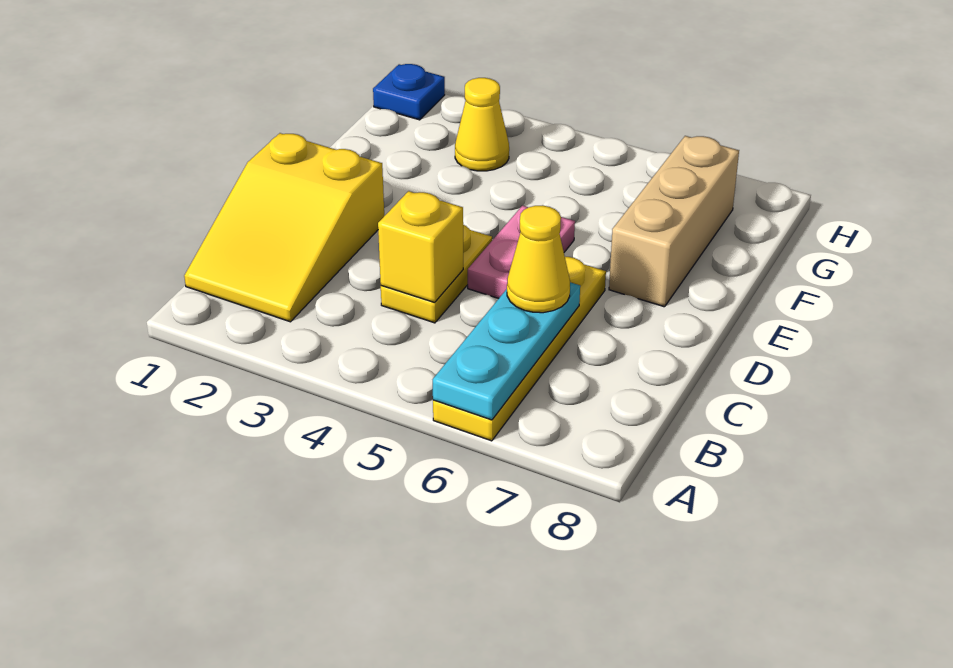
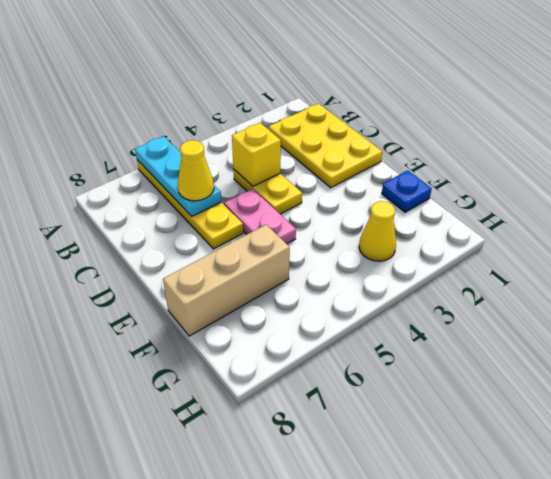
yellow slope B1:D2 level 1 top D -> yellow plate B1:D2 level 1
tan brick E7:G7 level 1 -> tan brick F6:F8 level 1
blue plate H1 level 1 -> blue plate F1 level 1

